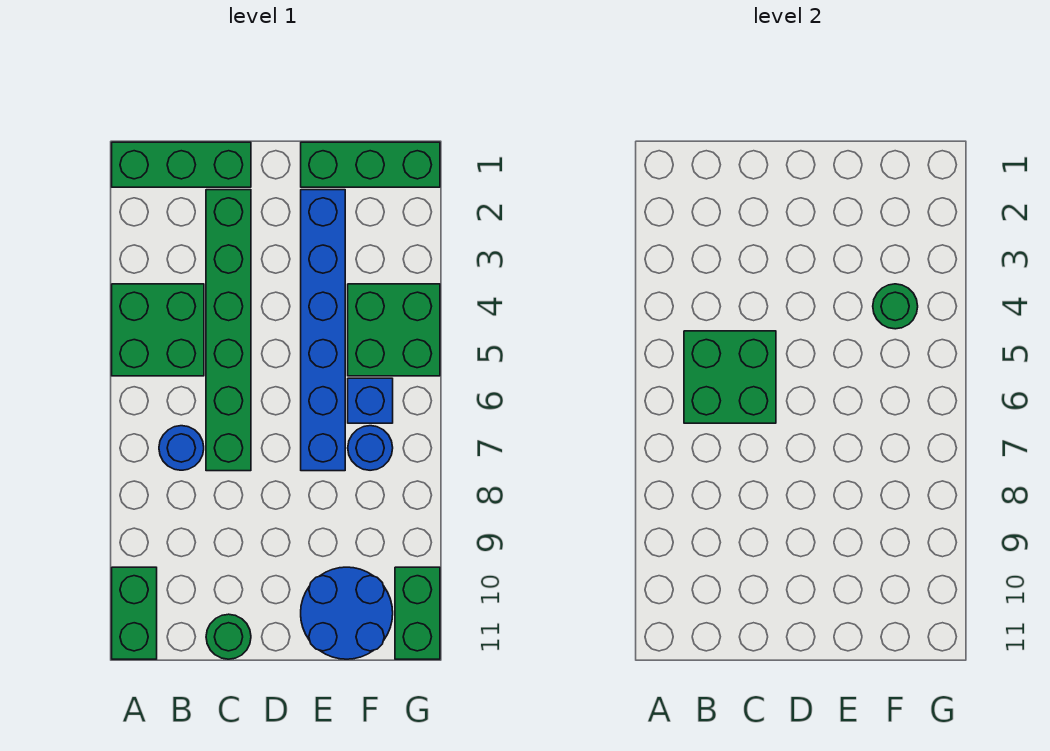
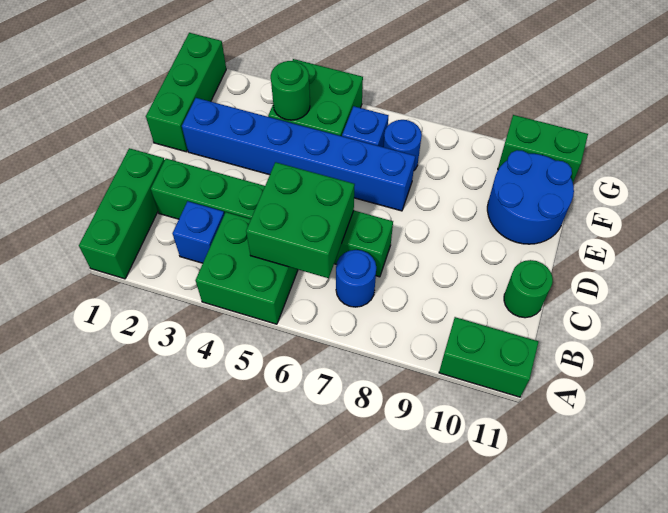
none -> blue brick B3 level 1

